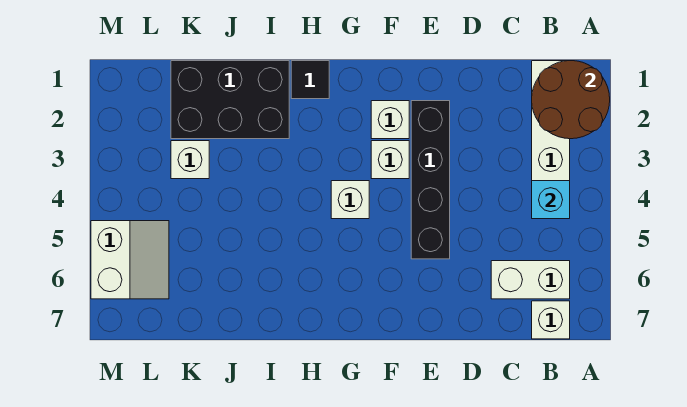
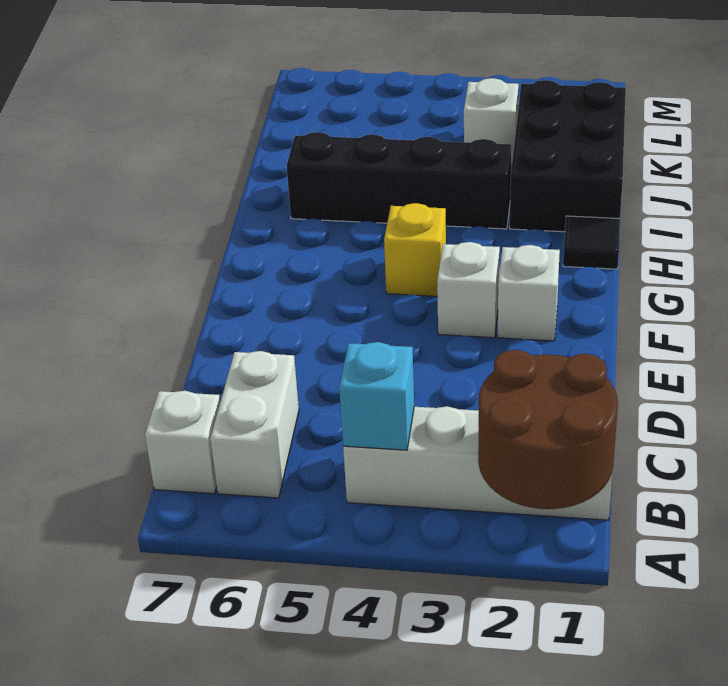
black brick E2:E5 level 1 -> black brick I3:I6 level 1
white brick G4 level 1 -> yellow brick G4 level 1
white slope L5:M6 level 1 top M -> none

